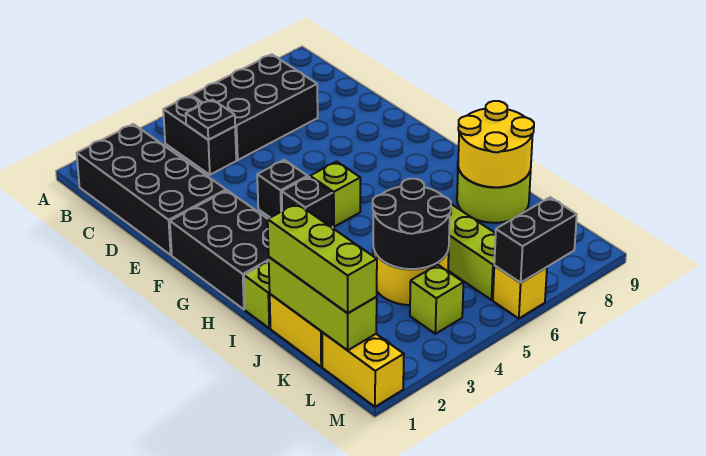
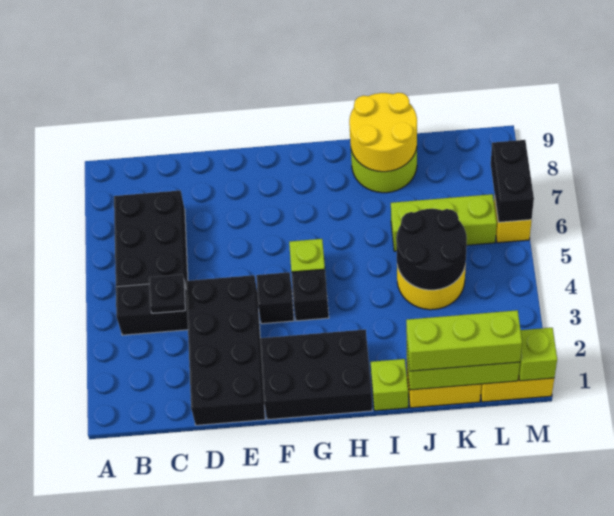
black brick B1:E2 level 1 -> black brick D1:E4 level 1
lime brick L4 level 1 -> lime brick M1 level 2

